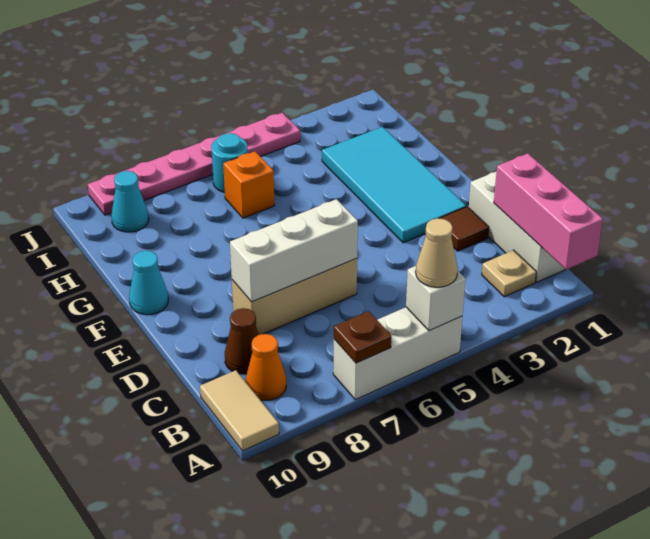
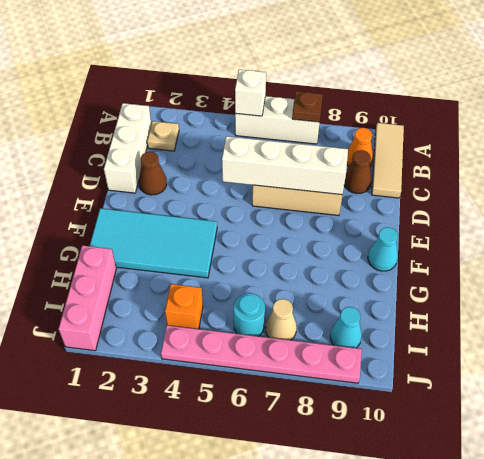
pink brick A1:C1 level 2 -> pink brick H1:J1 level 1
tan cone A5 level 3 -> tan cone I7 level 1
tan tile A10:B10 level 1 -> tan tile A10:C10 level 1
brown tile D2 level 1 -> brown cone D2 level 1
white brick D6:D8 level 2 -> white brick D5:D8 level 2
cyan tile E2:H3 level 1 -> cyan tile F1:G4 level 1
orange brick H6 level 1 -> orange brick I4 level 1

